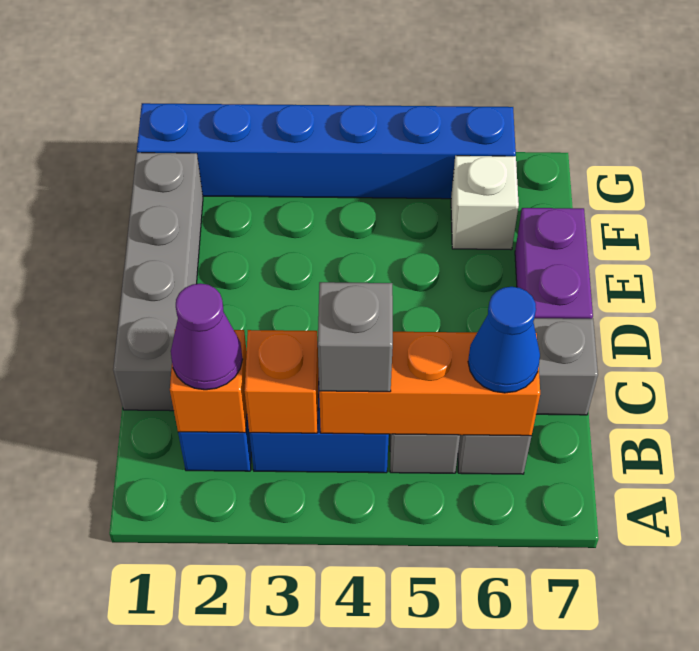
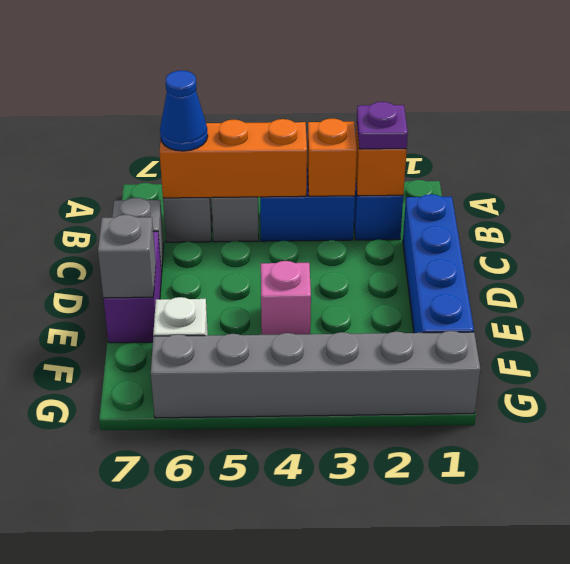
purple cone B2 level 3 -> purple plate B2 level 3
grey brick B4 level 3 -> grey brick E7 level 2
grey brick C1:F1 level 1 -> blue brick C1:F1 level 1
none -> pink brick E4 level 1
blue brick G1:G6 level 1 -> grey brick G1:G6 level 1

